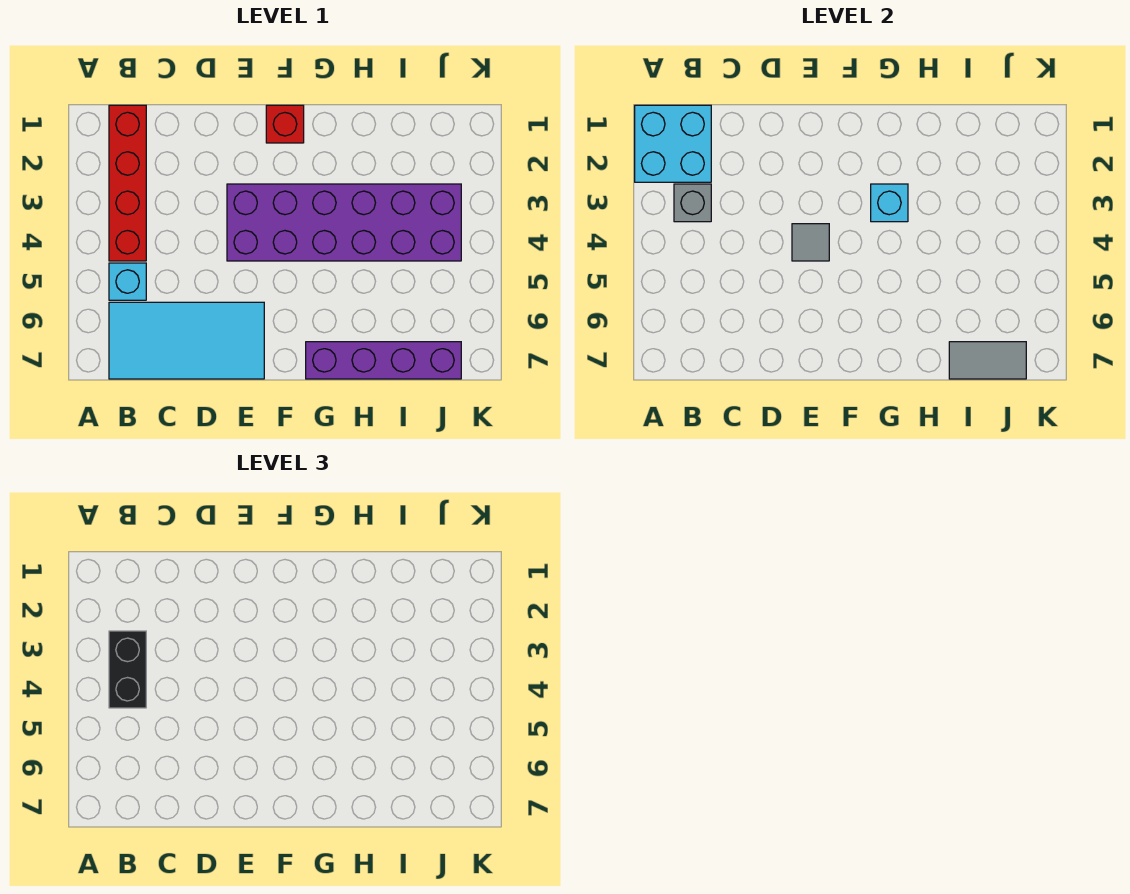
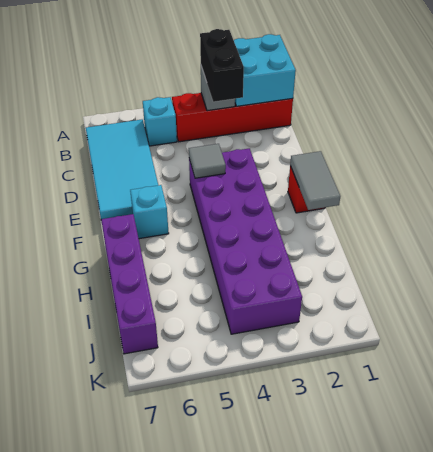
black brick B3:B4 level 3 -> black brick B3:C3 level 3
cyan brick G3 level 2 -> cyan brick F6 level 1
grey tile I7:J7 level 2 -> grey tile F1:G1 level 2

